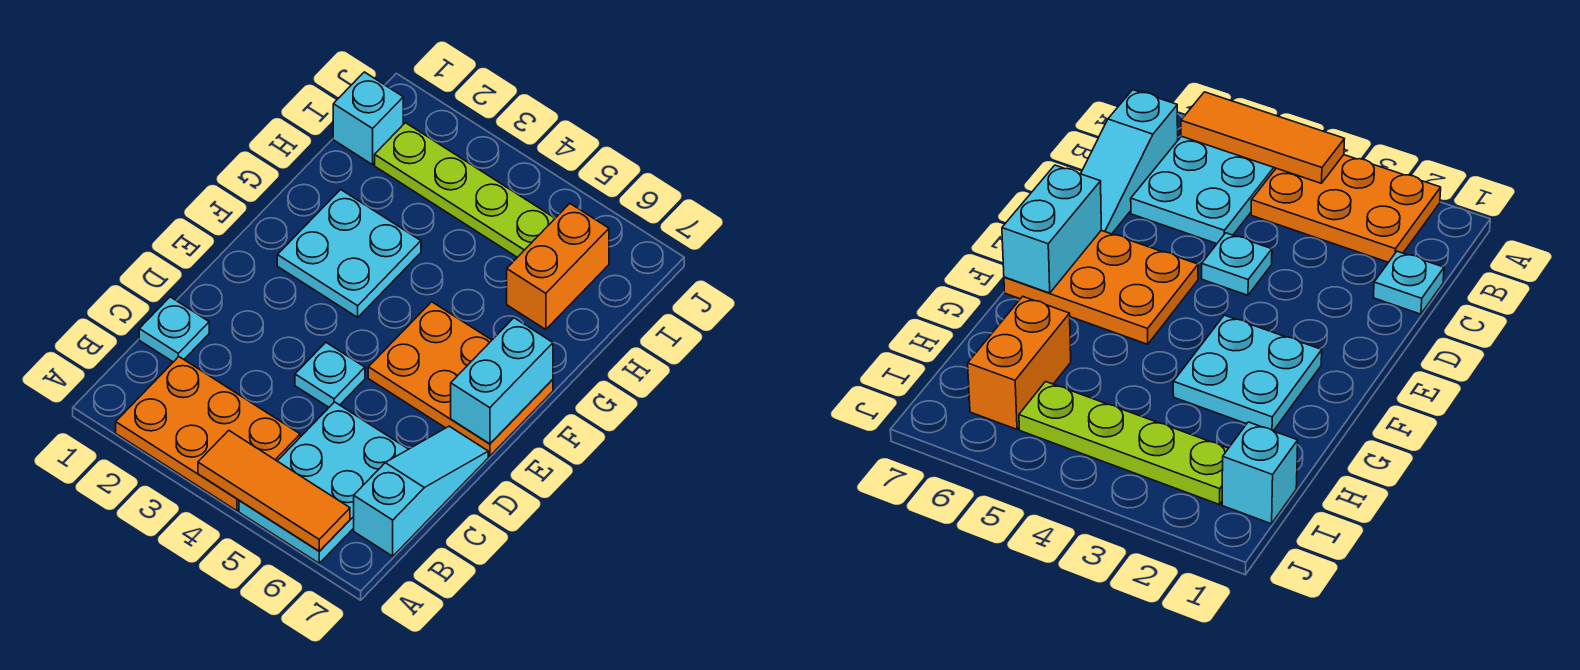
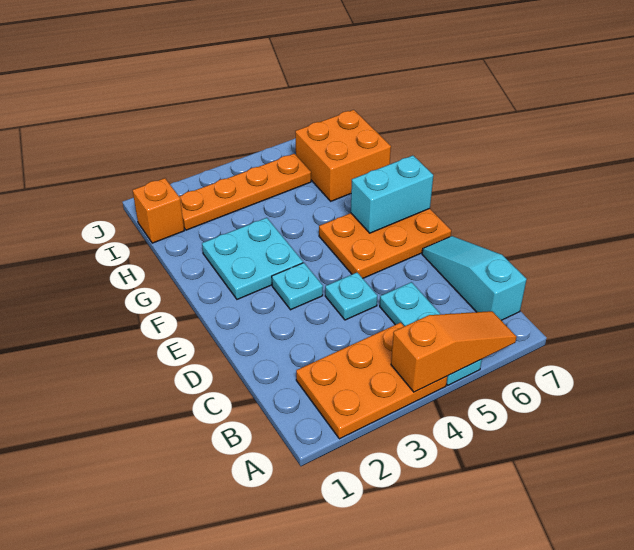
orange tile A4:A6 level 2 -> orange slope A4:A6 level 2 top 4
cyan plate A5:C6 level 1 -> cyan plate A5:C5 level 1
cyan plate C1 level 1 -> cyan plate E3 level 1
cyan brick E7:F7 level 2 -> cyan brick F6:F7 level 2
orange brick H6:I6 level 1 -> orange brick H6:I7 level 1
cyan brick I1 level 1 -> orange brick I1 level 1
lime plate I2:I5 level 1 -> orange plate I2:I5 level 1

